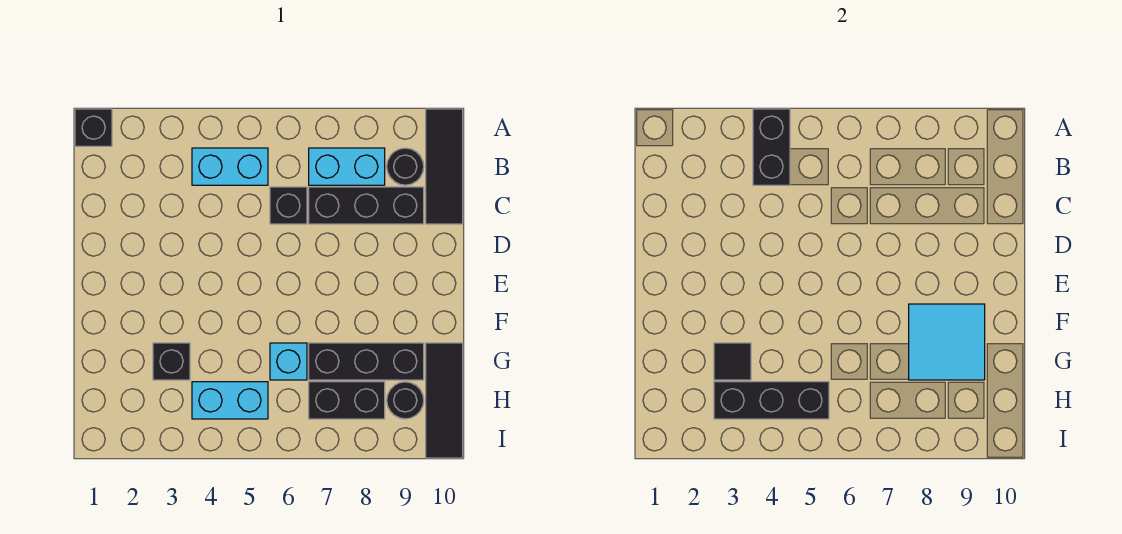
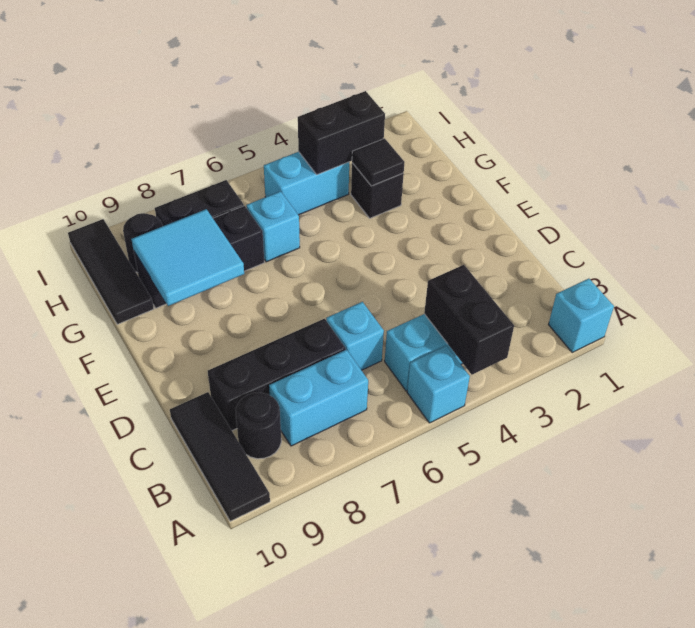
black brick A1 level 1 -> cyan brick A1 level 1
none -> cyan brick A5 level 1
black brick C6 level 1 -> cyan brick C6 level 1
black brick H3:H5 level 2 -> black brick H3:H4 level 2

